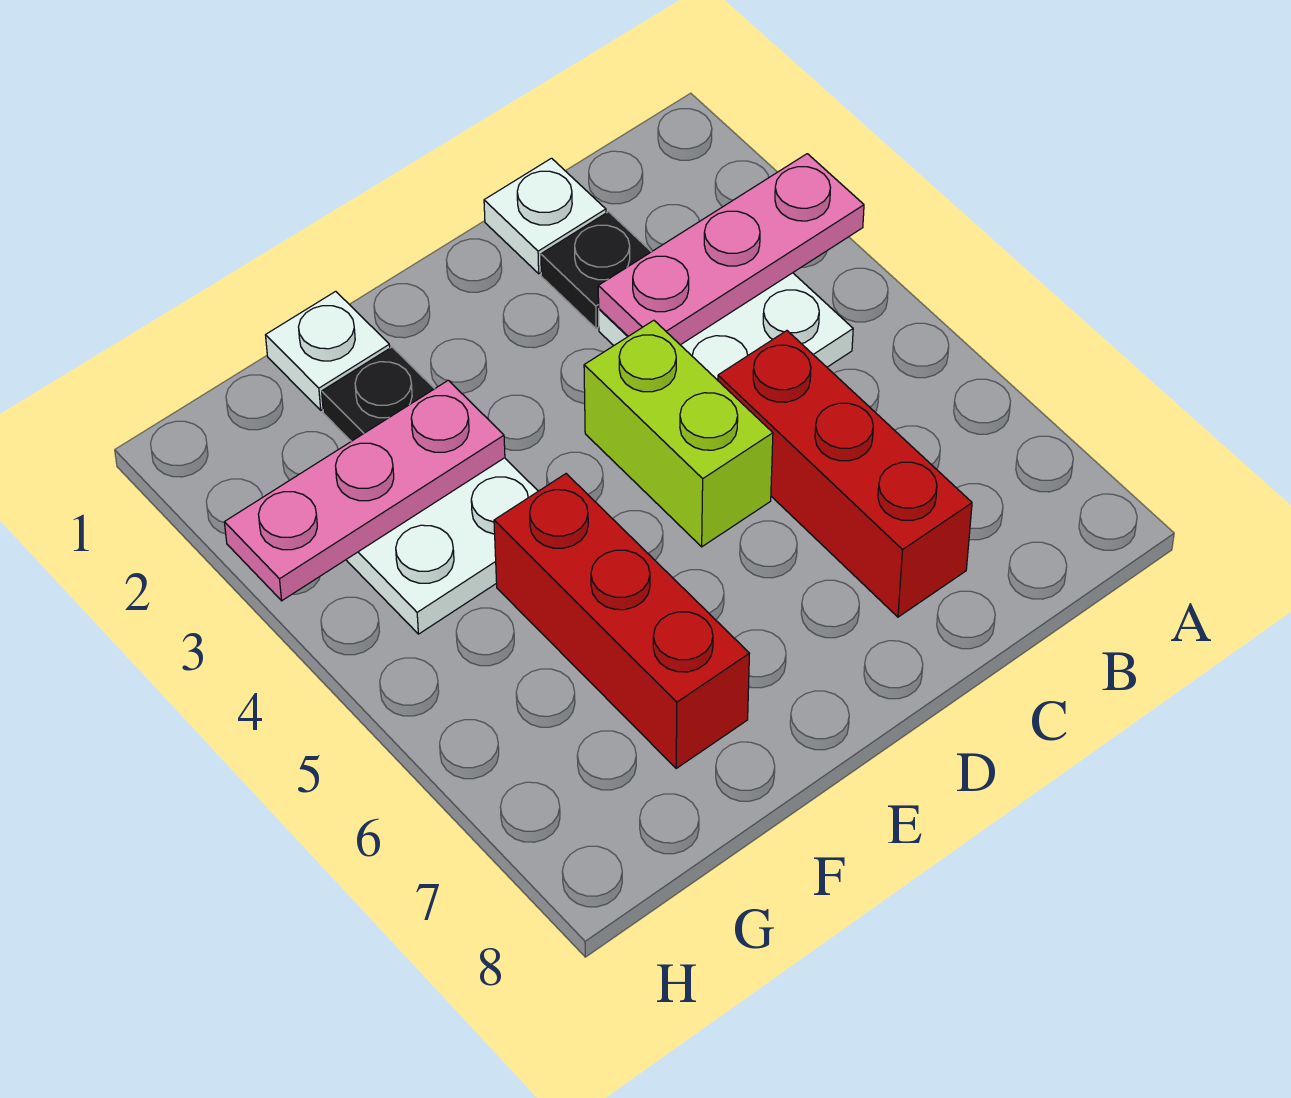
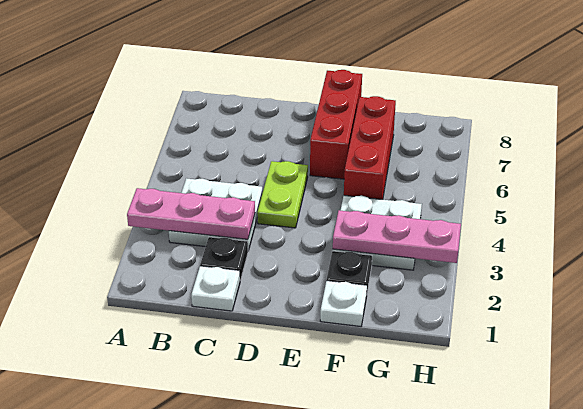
red brick C5:C7 level 1 -> red brick E6:E8 level 1
lime brick D4:D5 level 1 -> lime plate D4:D5 level 1

